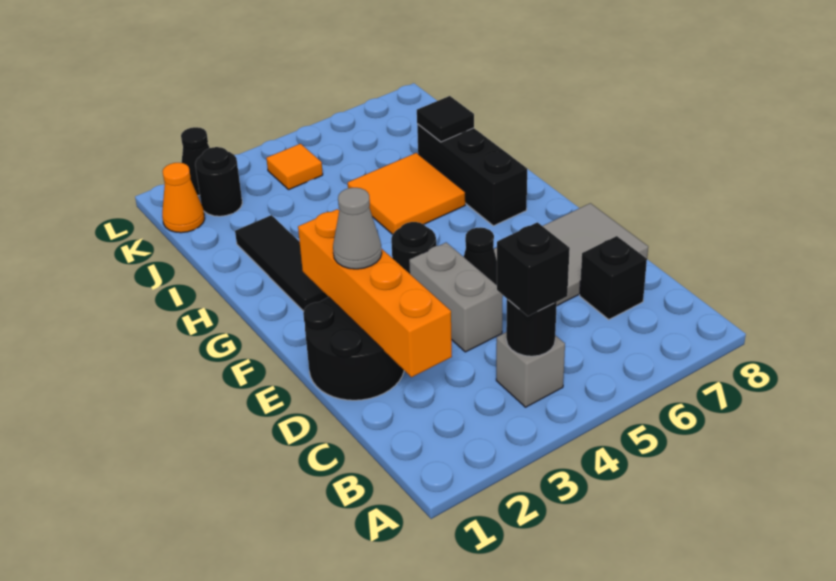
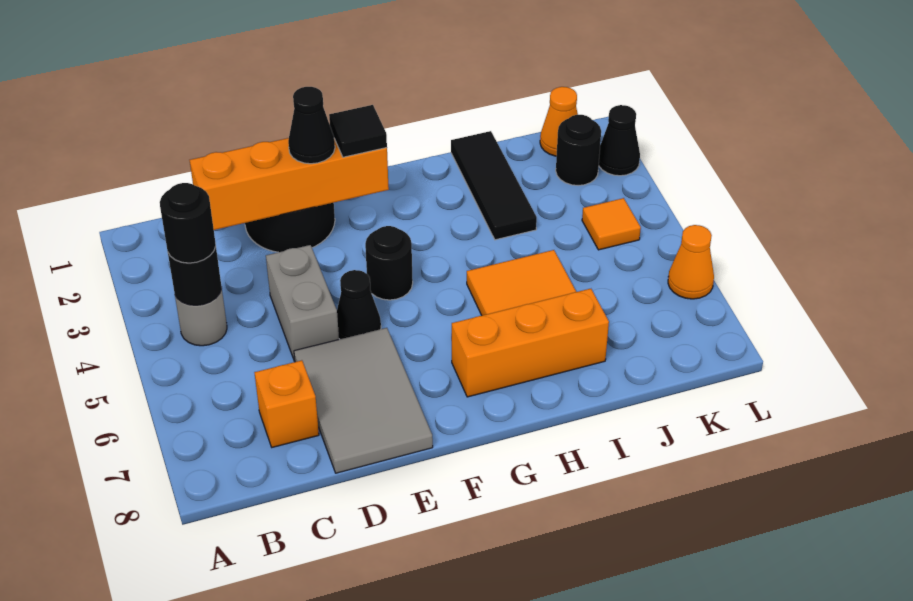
grey brick B4 level 1 -> grey round brick B4 level 1
black brick B4 level 3 -> black round brick B4 level 3
black brick C7 level 1 -> orange brick C7 level 1
grey brick D4:E4 level 1 -> grey brick D4:D5 level 1
grey cone E2 level 3 -> black cone E2 level 3
black tile G2:I2 level 1 -> black tile I1:I3 level 1
black brick G7:I7 level 1 -> orange brick G7:I7 level 1
black tile I7 level 2 -> black tile F2 level 3
none -> orange cone L6 level 1

